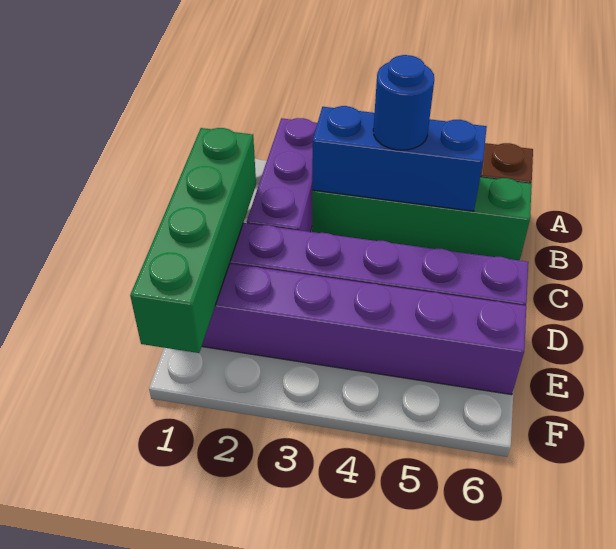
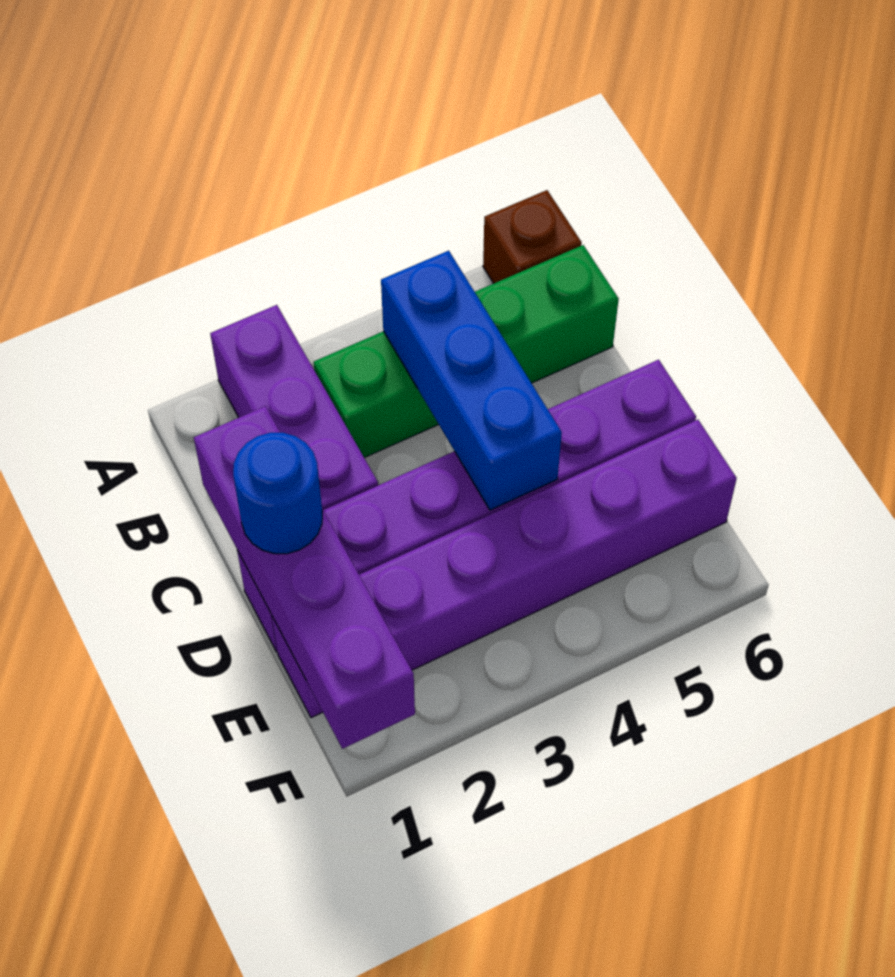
blue brick B3:B5 level 2 -> blue brick B4:D4 level 2
blue round brick B4 level 3 -> blue round brick D1 level 3
green brick C1:F1 level 2 -> purple brick C1:F1 level 2

